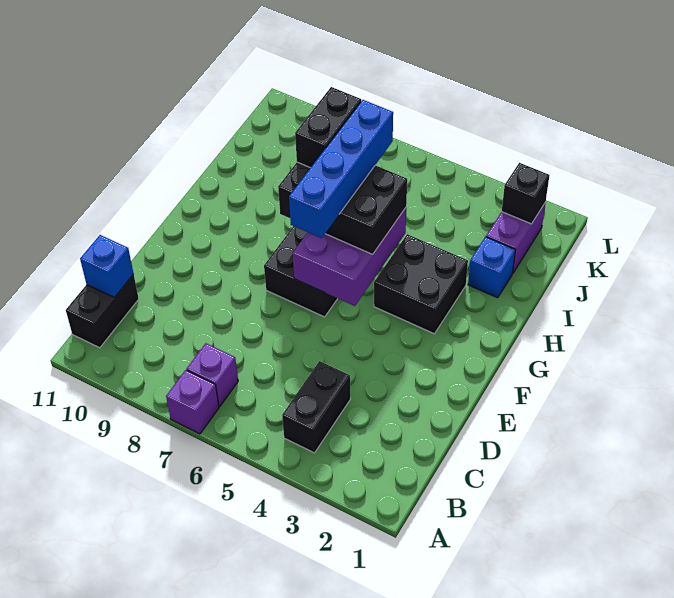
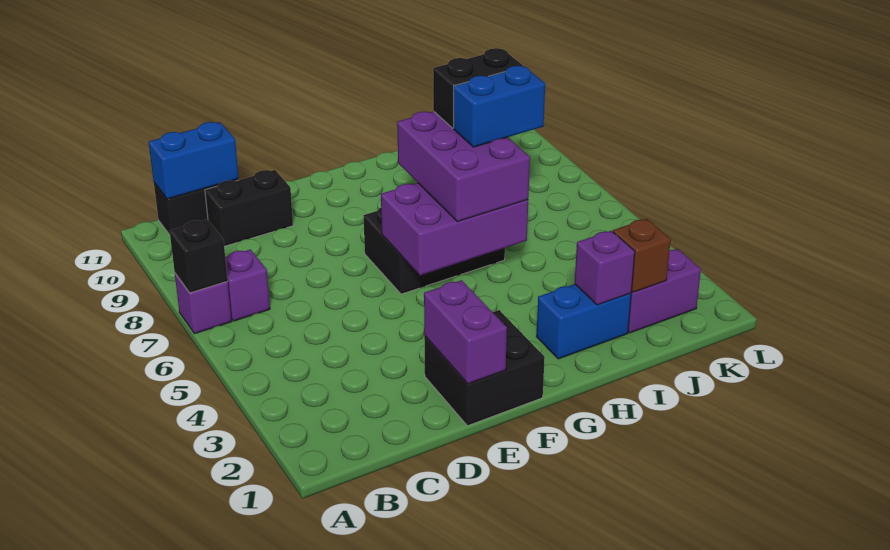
black brick B4:C4 level 1 -> black brick C10:D10 level 1
blue brick C11 level 2 -> blue brick B11:C11 level 2
none -> purple brick E1:E2 level 2
blue brick F6:I6 level 4 -> blue brick H6:I6 level 4
black brick G3:H4 level 1 -> black brick E1:F2 level 1
black brick G5:H7 level 3 -> purple brick G5:H7 level 3
blue brick I2 level 1 -> blue brick H2:I2 level 1
none -> purple brick I2 level 2
none -> brown brick J2 level 2
black brick K2 level 2 -> black brick A7 level 2

